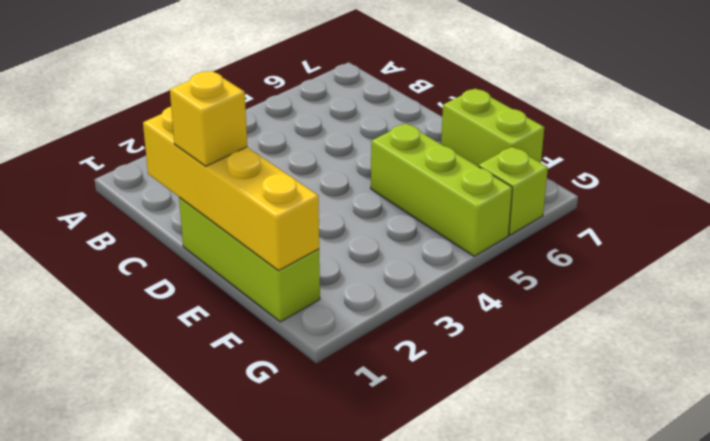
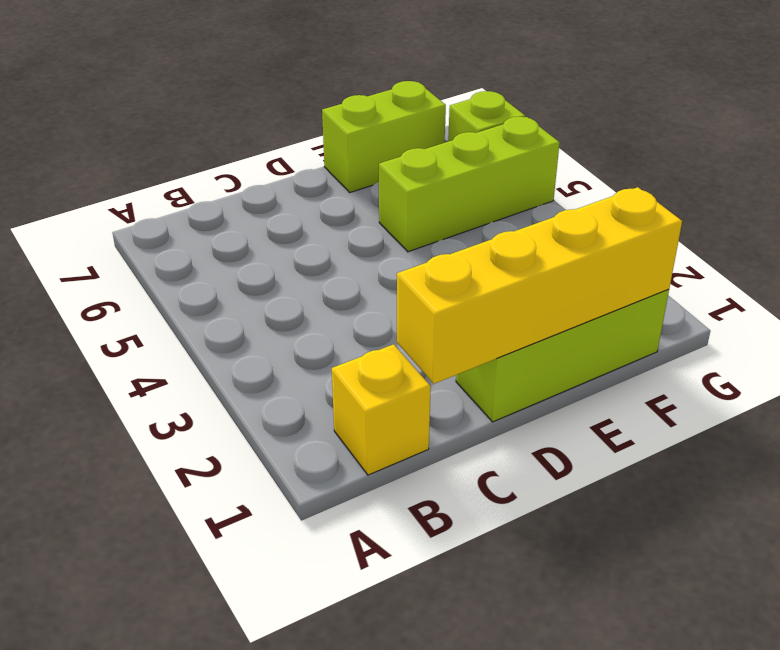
yellow brick D1 level 3 -> yellow brick B1 level 1

